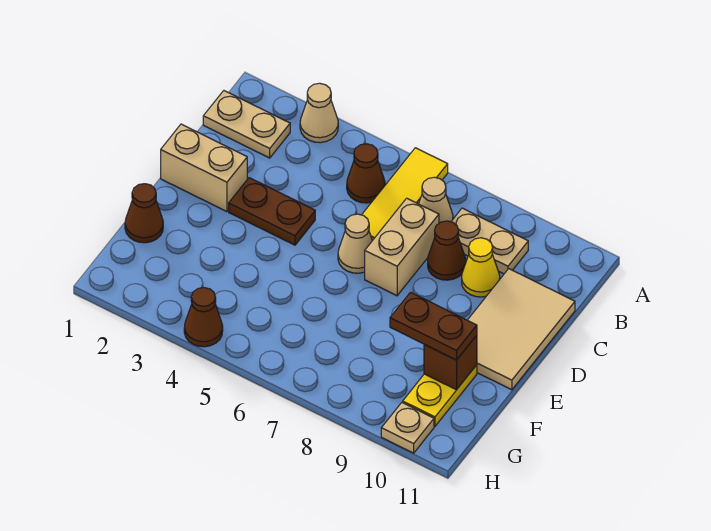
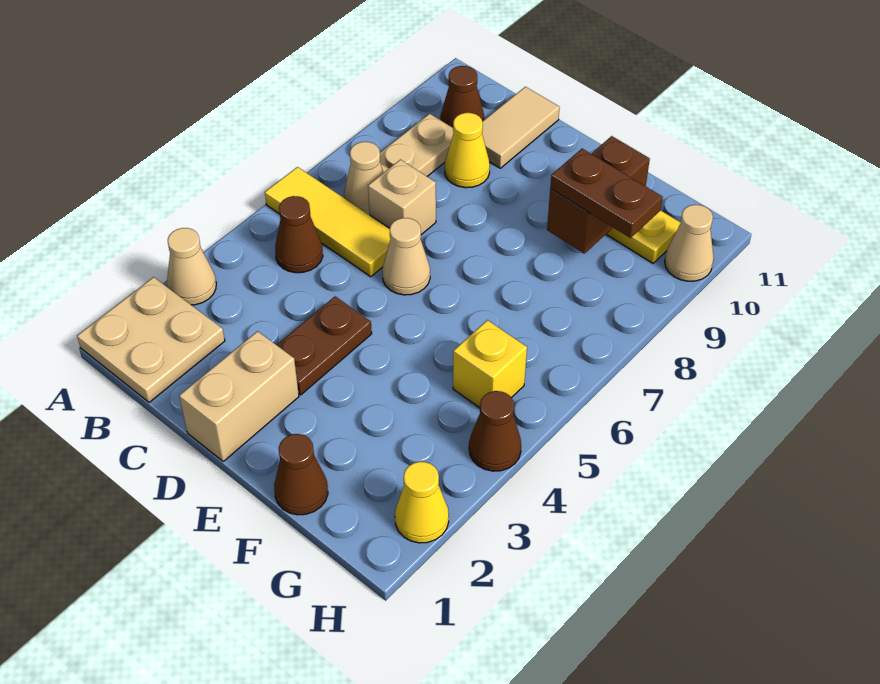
tan plate B1:B2 level 1 -> tan plate A1:B2 level 1
tan brick C7:D7 level 1 -> tan brick C7 level 1
brown cone C8 level 1 -> brown cone B10 level 1
tan tile C10:E11 level 1 -> tan tile C10:C11 level 1
brown plate F9:F10 level 3 -> brown plate F9:G9 level 3
brown brick F10 level 2 -> brown brick F9:F10 level 2
none -> yellow brick G5 level 1
none -> yellow cone H2 level 1
tan plate H10 level 1 -> tan cone H10 level 1

